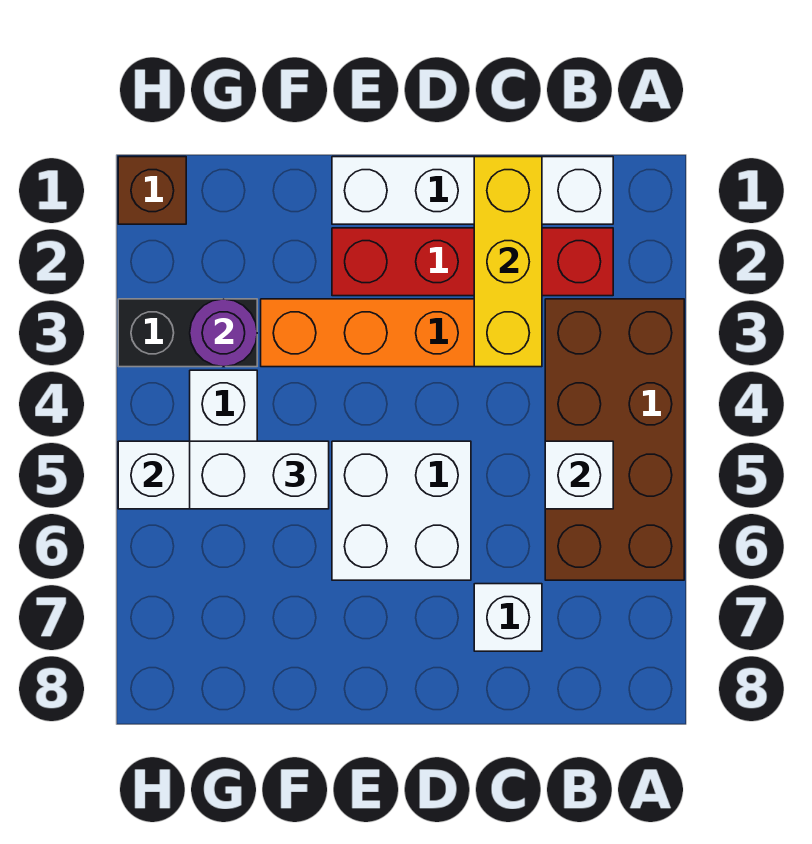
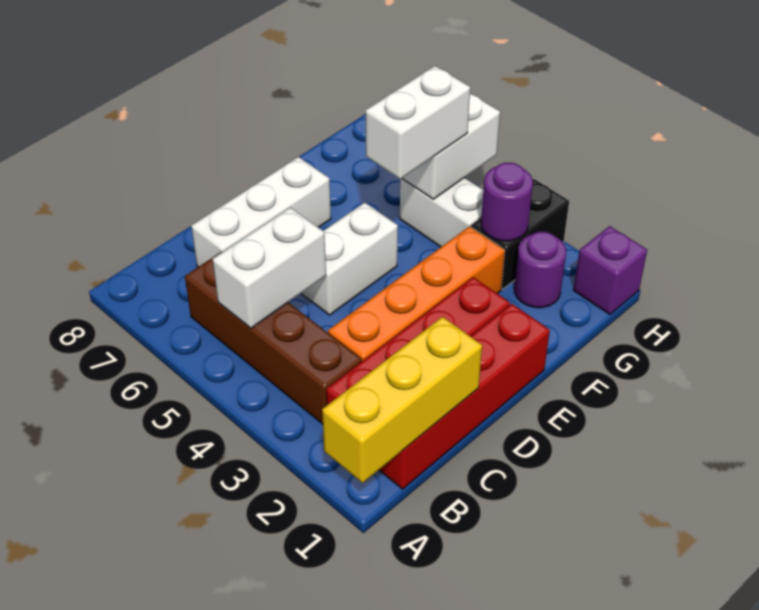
brown brick A3:B6 level 1 -> brown brick B3:B6 level 1
white brick B1:E1 level 1 -> red brick B1:E1 level 1
white brick B5 level 2 -> white brick B5:C5 level 2
yellow brick C1:C3 level 2 -> yellow brick A1:C1 level 2
white brick C7 level 1 -> white brick C7:E7 level 1
white brick D5:E6 level 1 -> white brick D5:E5 level 1
none -> purple round brick G2 level 1
brown brick H1 level 1 -> purple brick H1 level 1

